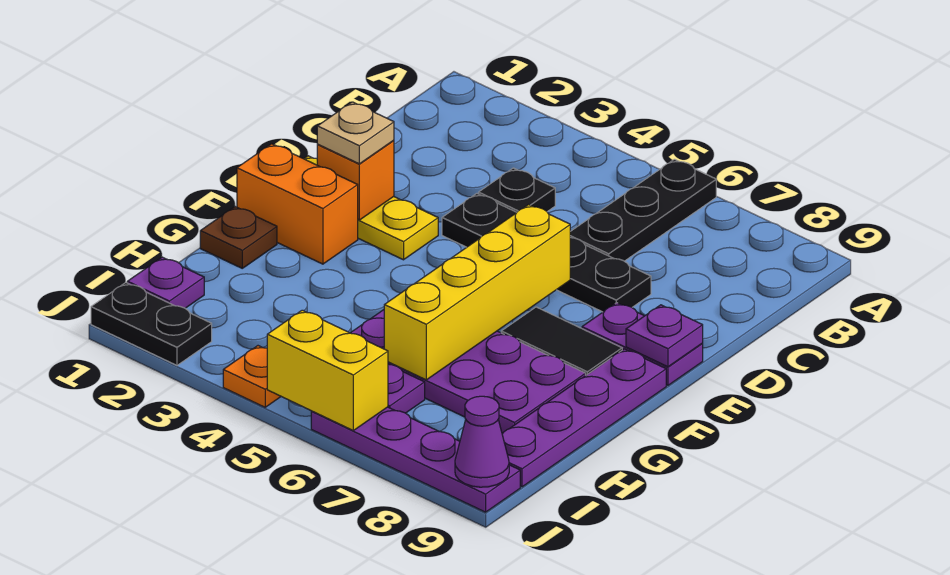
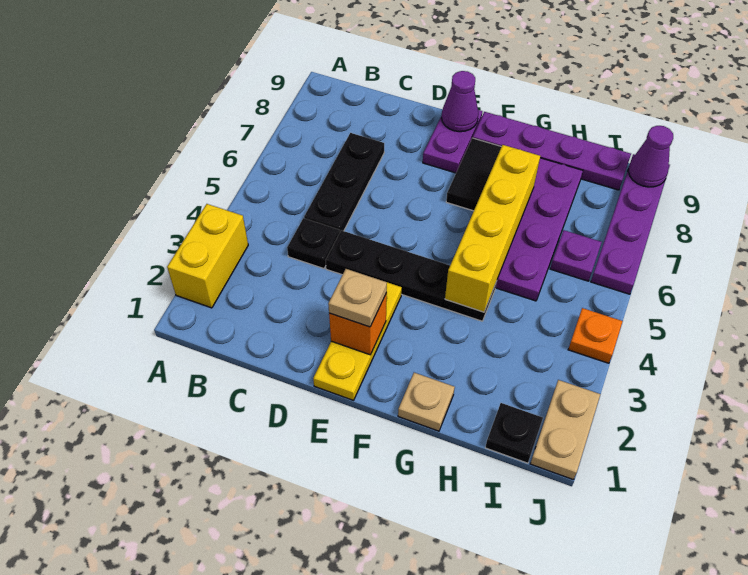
black plate A6:C6 level 1 -> black plate C5:C7 level 1
black plate D4:D7 level 1 -> black plate D4:G4 level 1
yellow brick E6:H6 level 2 -> yellow brick G4:G7 level 2
purple plate E9 level 2 -> purple cone E9 level 2
orange brick F1:F2 level 1 -> none
brown plate G1 level 1 -> tan plate G1 level 1
purple plate I1 level 1 -> black plate I1 level 1
black plate J1:J2 level 1 -> tan plate J1:J2 level 1
yellow brick J5:J6 level 2 -> yellow brick A2:A3 level 1

